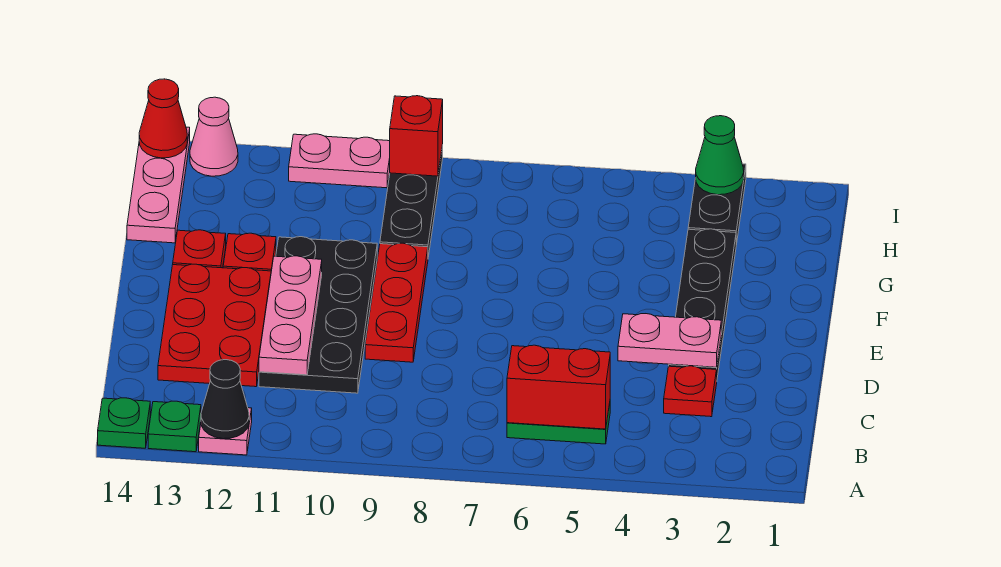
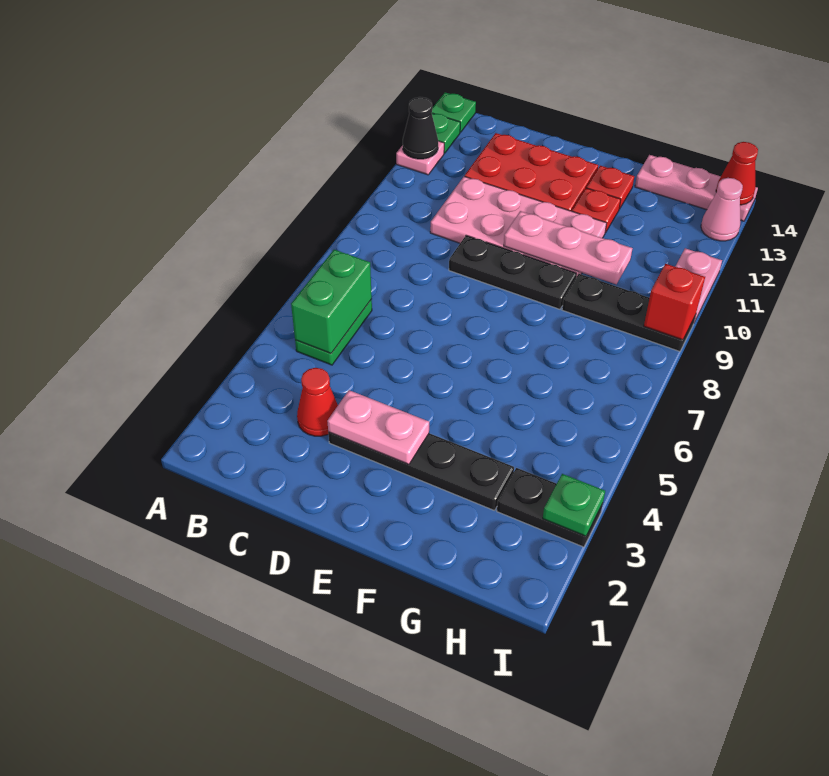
red brick B5:B6 level 2 -> green brick B5:B6 level 2
red plate C3 level 1 -> red cone C3 level 1
black plate C10:F11 level 1 -> pink plate C10:F11 level 1
pink plate C11:E11 level 2 -> pink plate E10:G10 level 2
pink plate D3:D4 level 2 -> pink plate D3:E3 level 2
red plate D9:F9 level 1 -> black plate D9:F9 level 1
green cone I3 level 2 -> green plate I3 level 2

